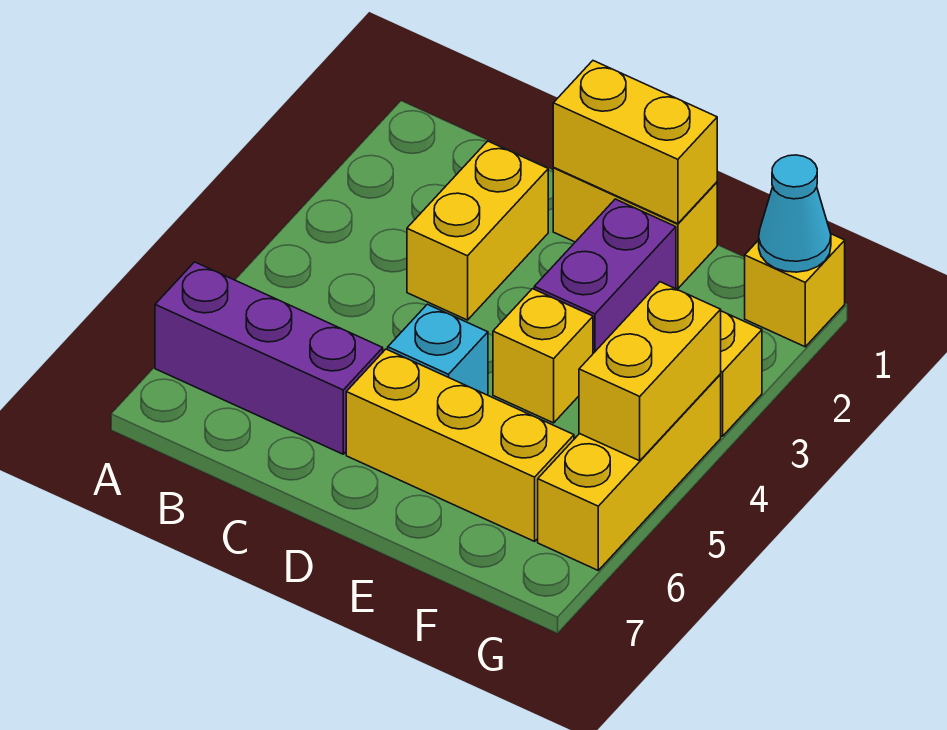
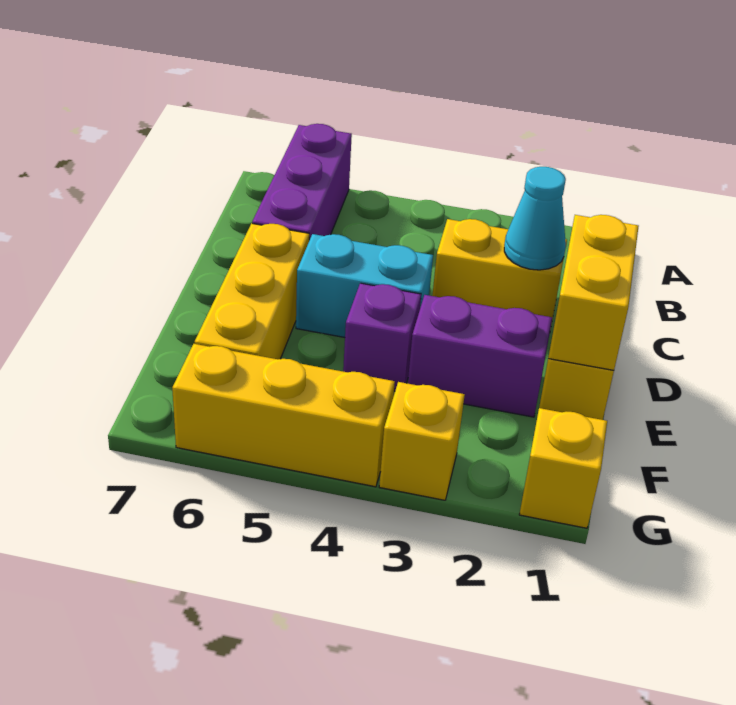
cyan brick D5 level 1 -> cyan brick D4:D5 level 1
yellow brick E4 level 1 -> purple brick E4 level 1
cyan cone G1 level 2 -> cyan cone C2 level 2
yellow brick G4:G5 level 2 -> none

